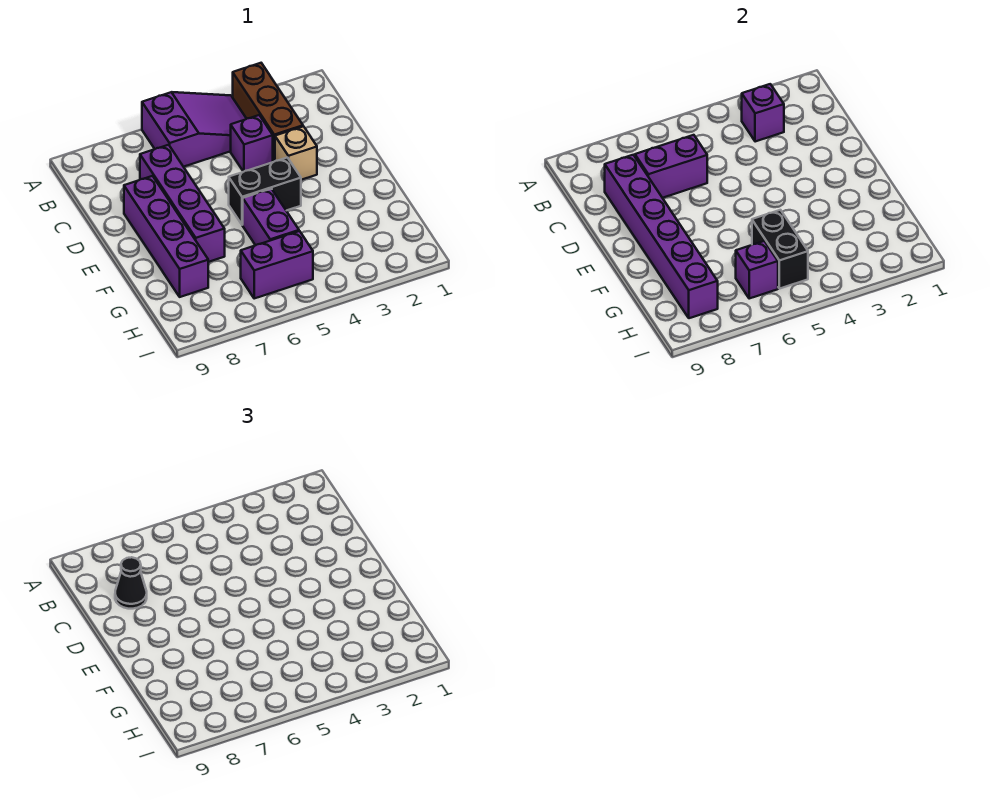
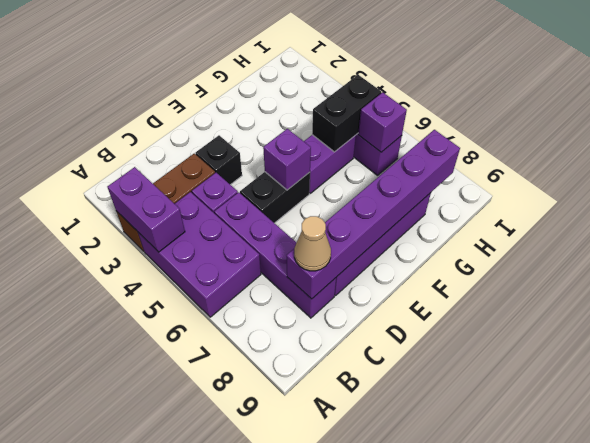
purple slope A4:B6 level 1 top 6 -> purple brick A4:B6 level 1
purple brick B3 level 2 -> purple brick E5 level 2
purple brick C6:C7 level 2 -> purple brick A3:A4 level 2
purple brick C7:F7 level 1 -> purple brick C5:C8 level 1
black cone C8 level 3 -> tan cone C8 level 3
tan brick D3 level 1 -> black brick D3 level 1
black brick E4:E5 level 1 -> black brick D5:E5 level 1

